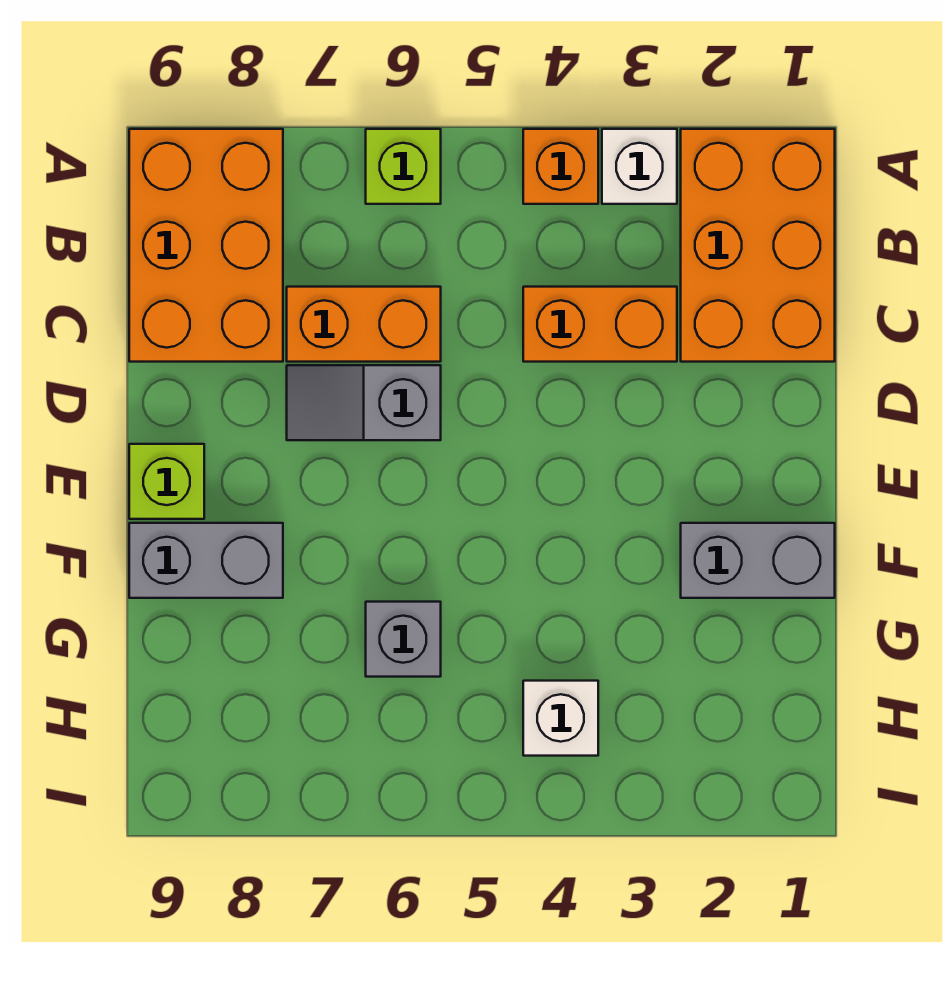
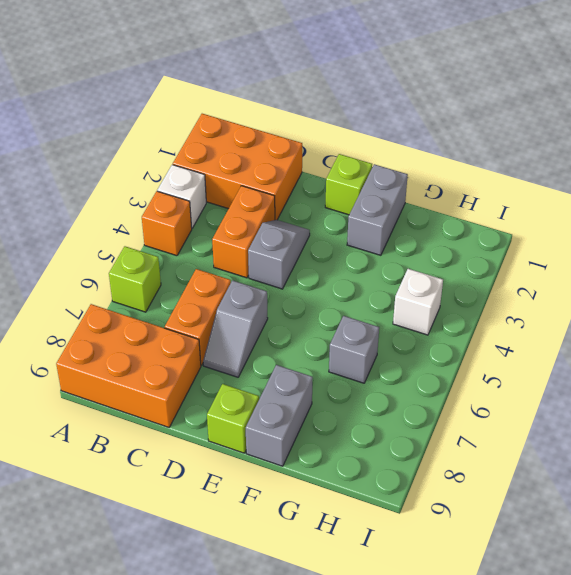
none -> grey slope D3:D4 level 1 top 4
none -> lime brick E1 level 1

